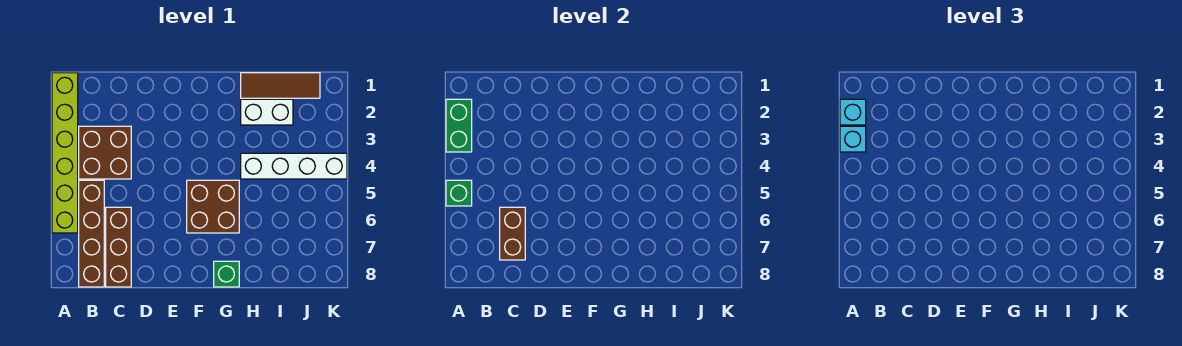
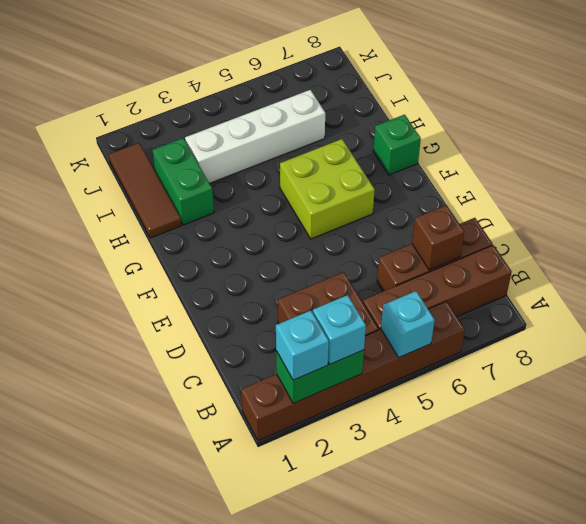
lime brick A1:A6 level 1 -> brown brick A1:A6 level 1
green brick A5 level 2 -> cyan brick A5 level 2
brown brick C6:C7 level 2 -> brown brick C7 level 2
brown brick F5:G6 level 1 -> lime brick F5:G6 level 1
white brick H2:I2 level 1 -> green brick H2:I2 level 1
white brick H4:K4 level 1 -> white brick I3:I6 level 1

